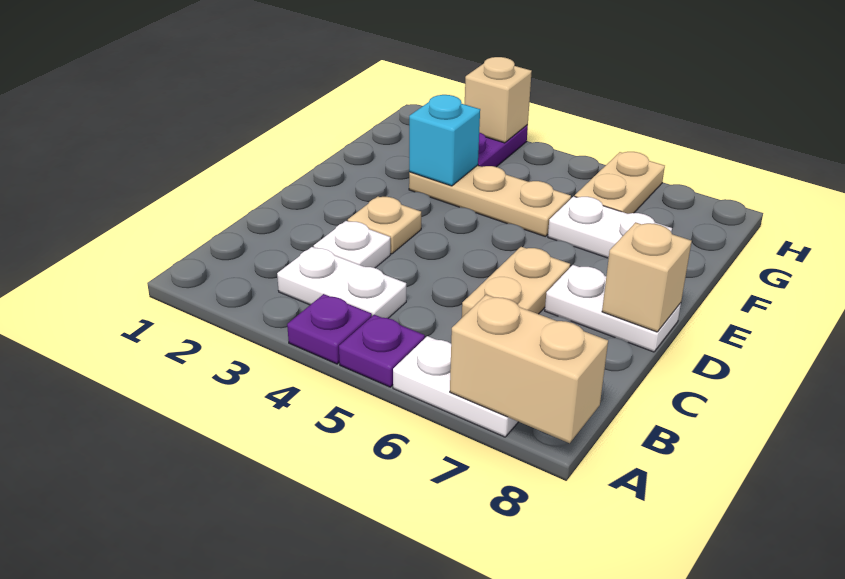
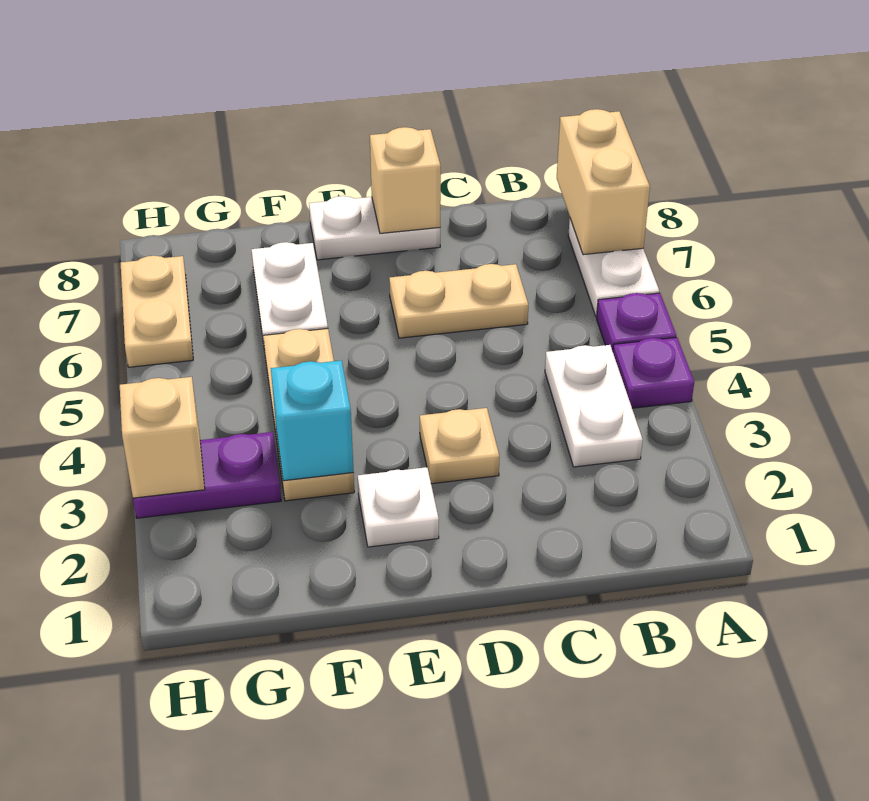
white plate C3 level 1 -> white plate E2 level 1
white plate D7:D8 level 1 -> white plate D8:E8 level 1
tan plate G6:H6 level 1 -> tan plate H6:H7 level 1

